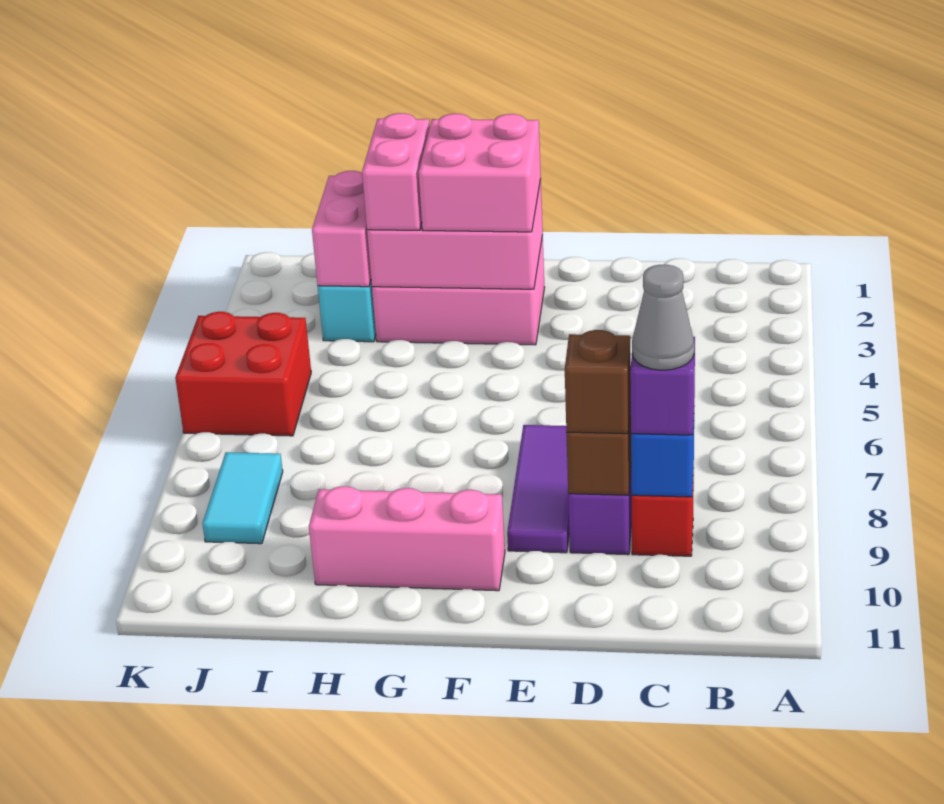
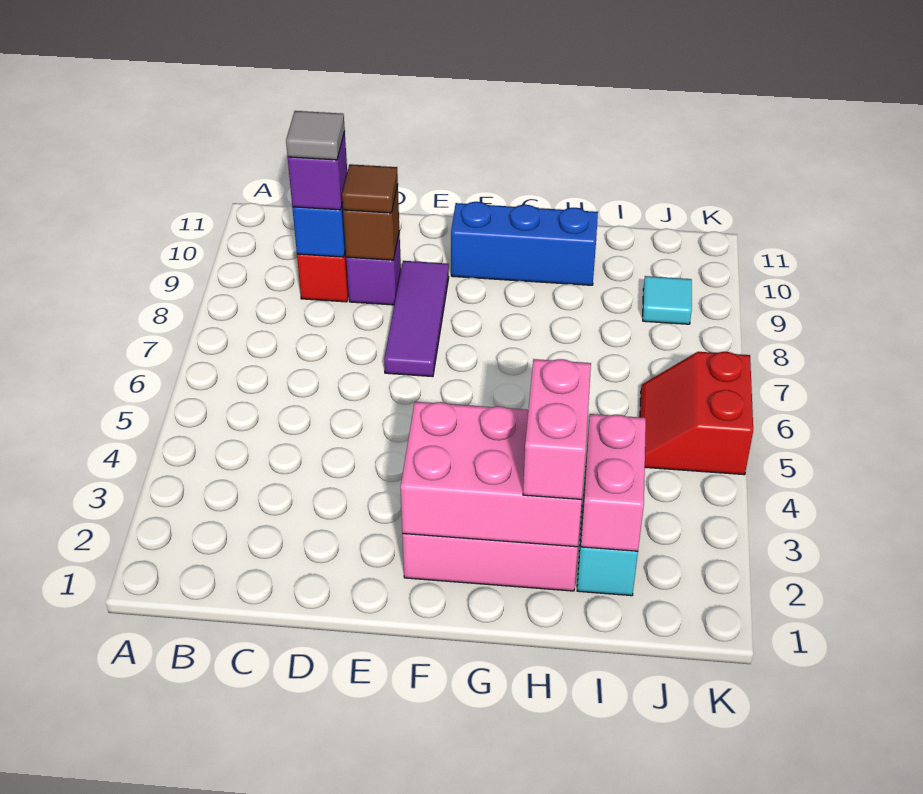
grey cone C9 level 4 -> grey tile C9 level 4
brown brick D9 level 3 -> brown tile D9 level 3
pink brick F2:G3 level 3 -> none
pink brick F10:H10 level 1 -> blue brick F10:H10 level 1
red brick J5:K6 level 1 -> red slope J5:K6 level 1 top K
cyan tile J8:J9 level 1 -> cyan tile J9 level 1

